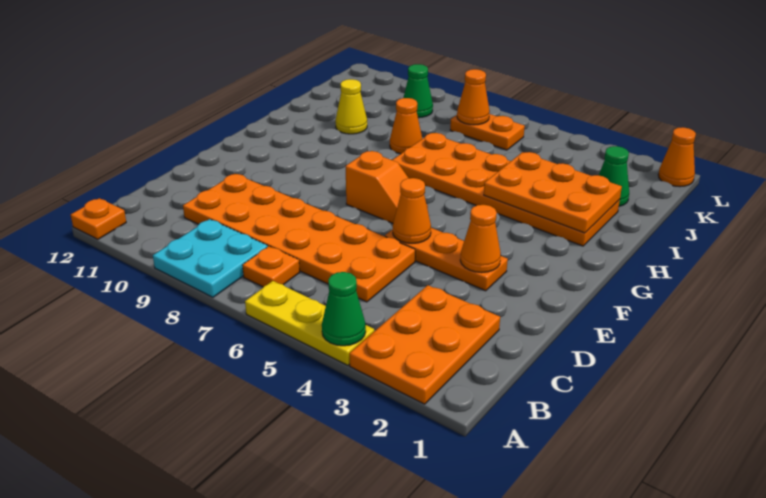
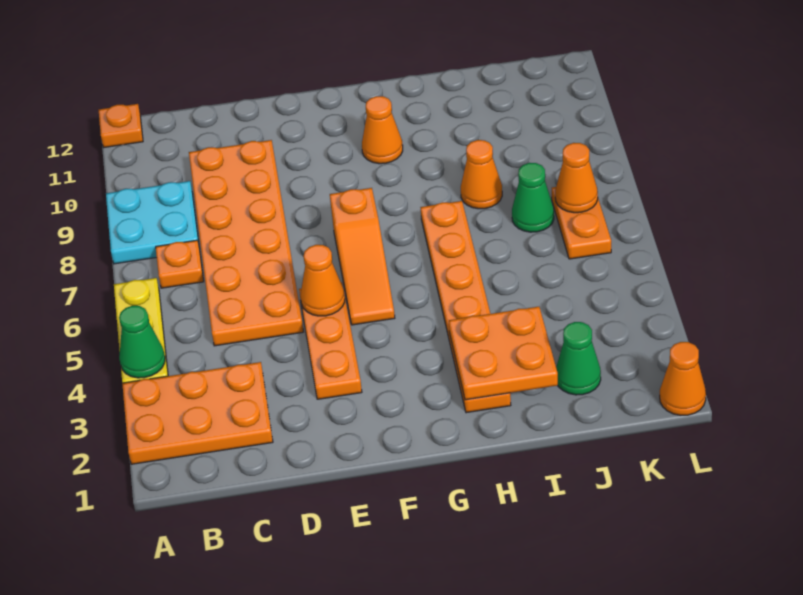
orange cone E3 level 2 -> orange cone G10 level 1
orange slope F6:F7 level 1 top 7 -> orange slope F5:F7 level 1 top 7
orange plate H2:I7 level 1 -> orange plate H2:H7 level 1
orange plate H2:I4 level 2 -> orange plate H2:I3 level 2
yellow cone I10 level 1 -> none
green cone K9 level 1 -> green cone J7 level 1

